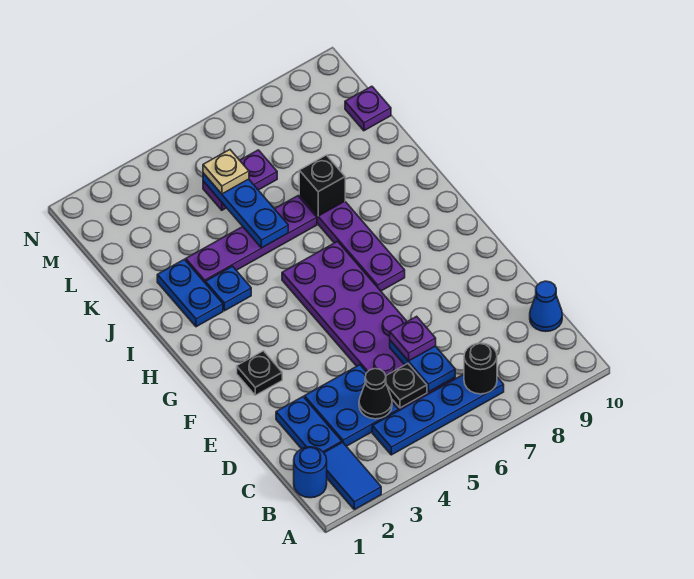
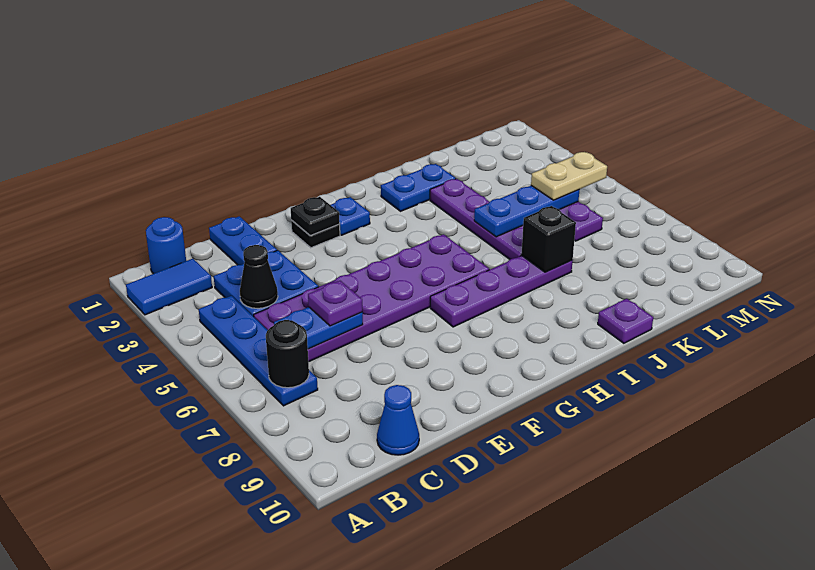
blue plate C2:D2 level 1 -> blue plate D1:D2 level 1
black plate C5 level 2 -> black plate F2 level 2
blue plate I3 level 1 -> blue plate G2 level 1
tan plate L5 level 3 -> tan plate L5:M5 level 3
purple plate L10 level 1 -> purple plate J10 level 1

